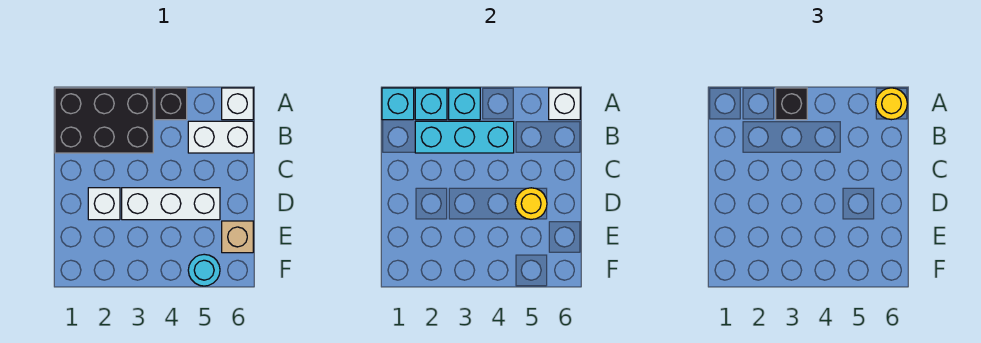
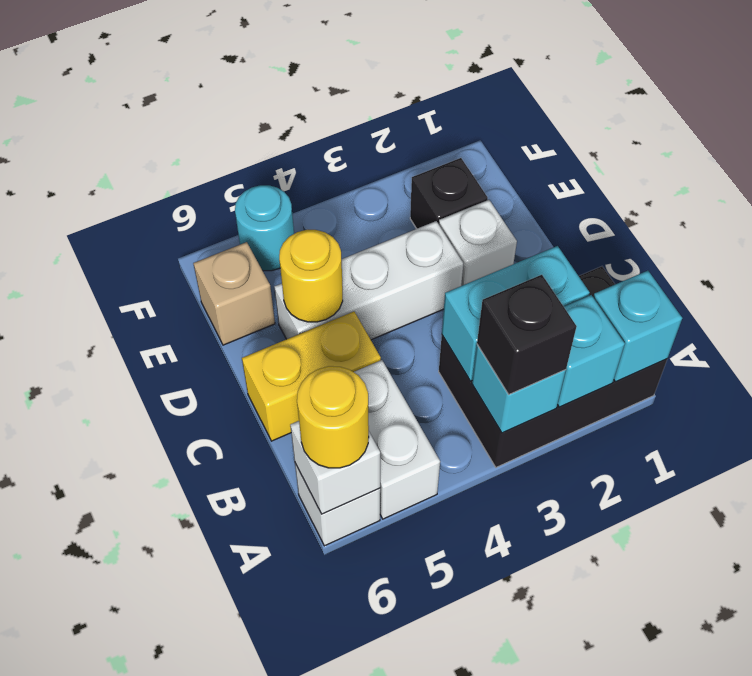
black brick A4 level 1 -> black brick E2 level 1
cyan brick B2:B4 level 2 -> cyan brick B2:B3 level 2
white brick B5:B6 level 1 -> white brick A5:B5 level 1
none -> yellow brick C5:C6 level 1

